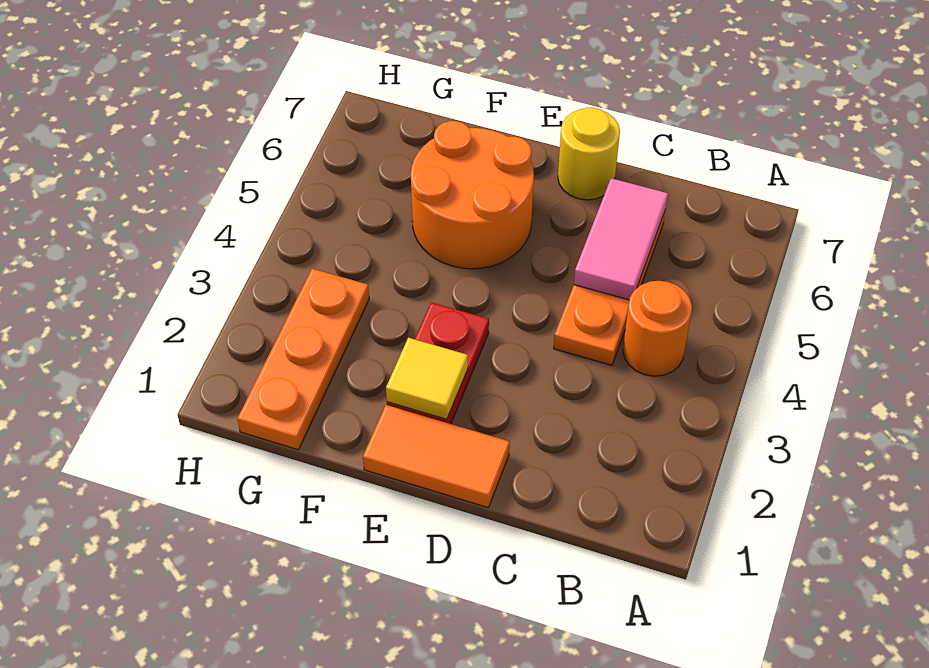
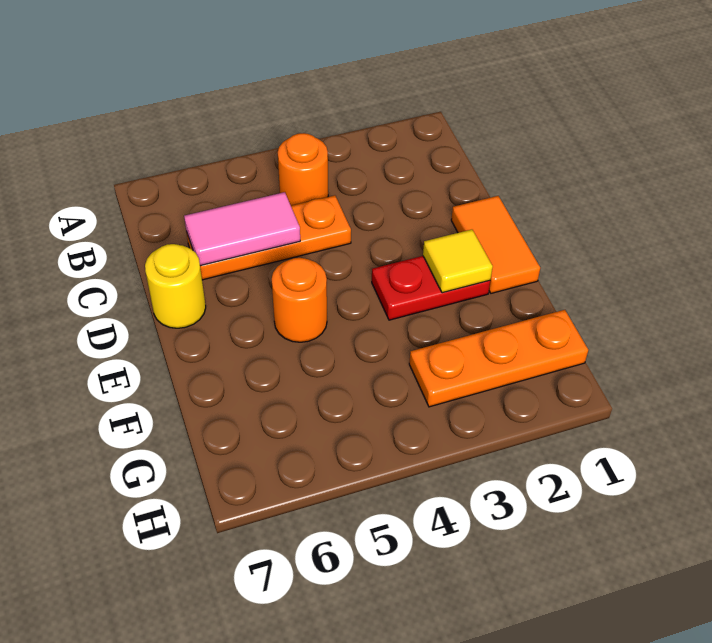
orange round brick E5:F6 level 1 -> orange round brick E5 level 1

